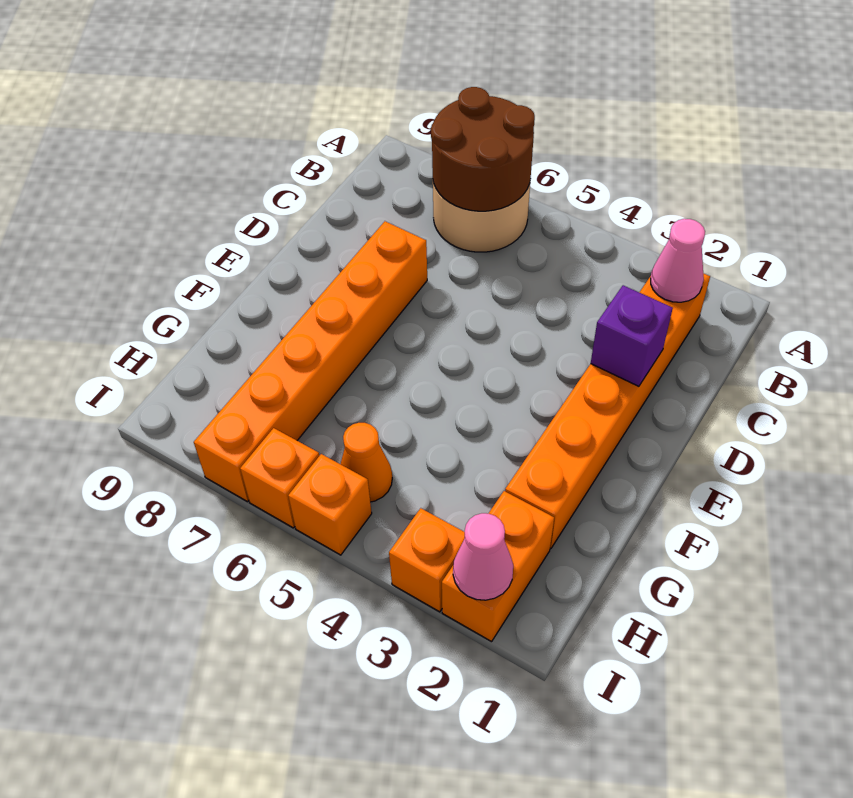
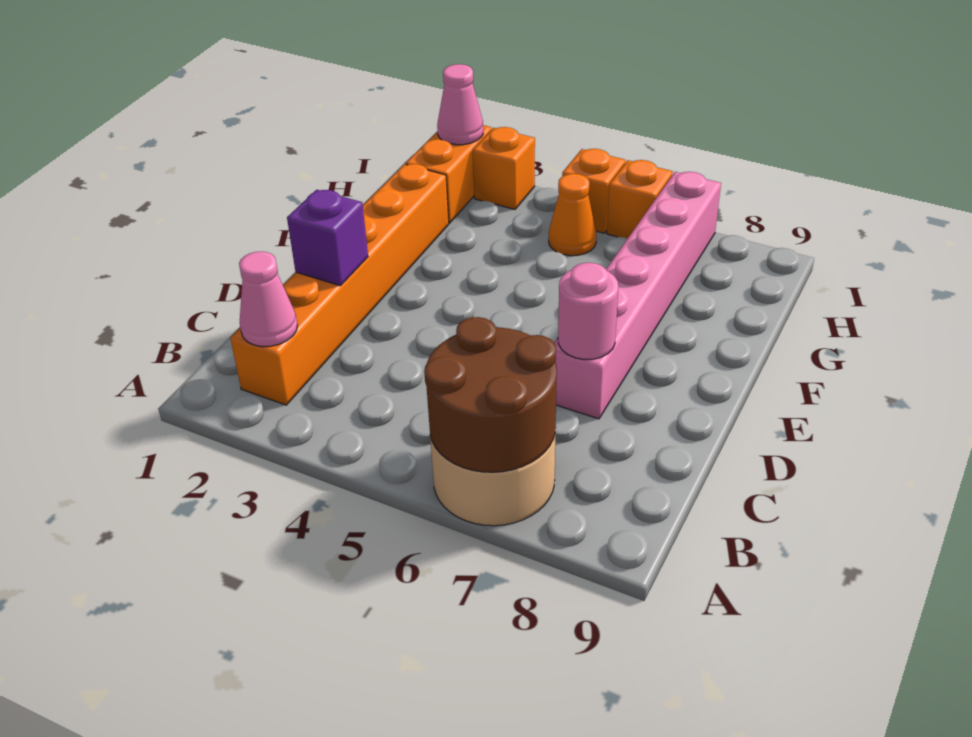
orange brick D7:I7 level 1 -> pink brick D7:I7 level 1
none -> pink round brick D7 level 2

